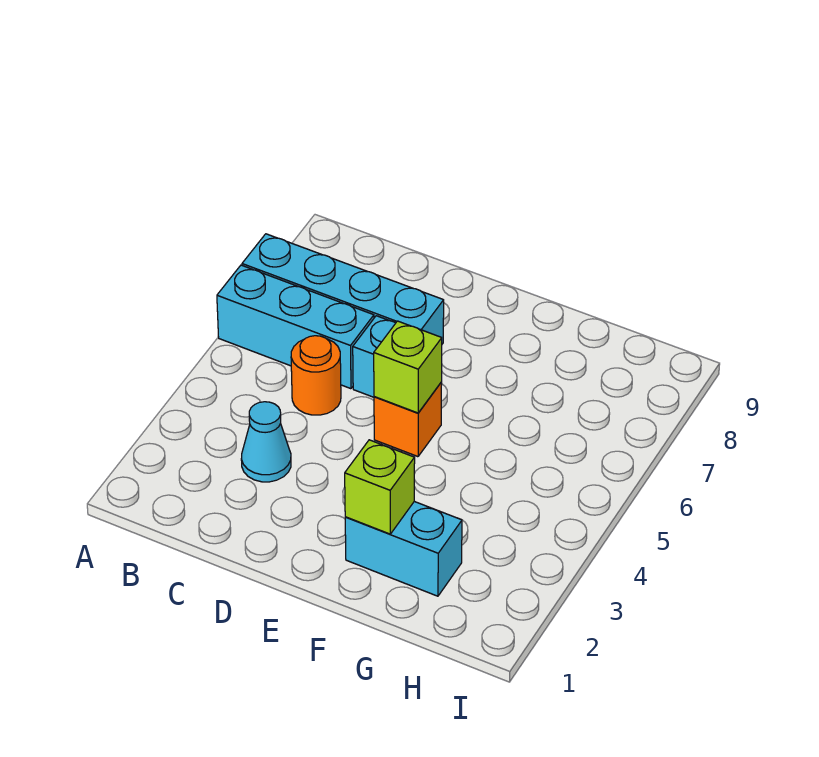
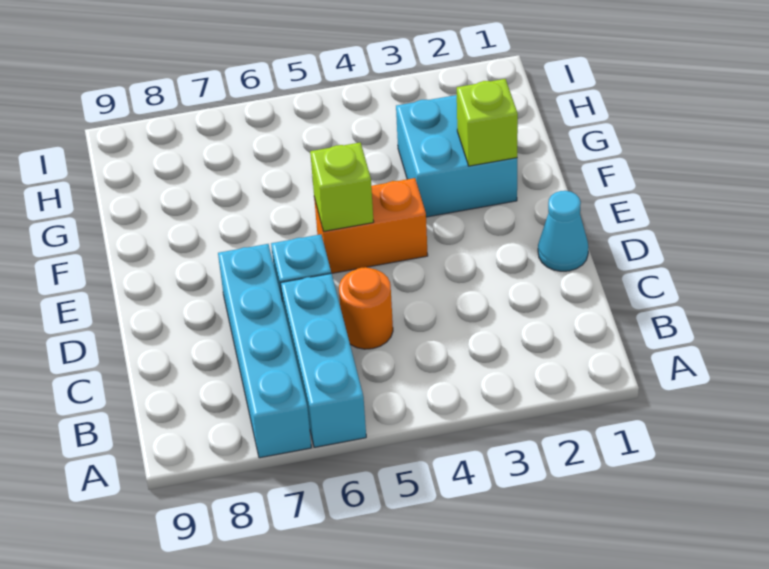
cyan cone C3 level 1 -> cyan cone D1 level 1
orange brick E5 level 1 -> orange brick E4:E5 level 1
cyan brick F2:G2 level 1 -> cyan brick F2:G3 level 1

